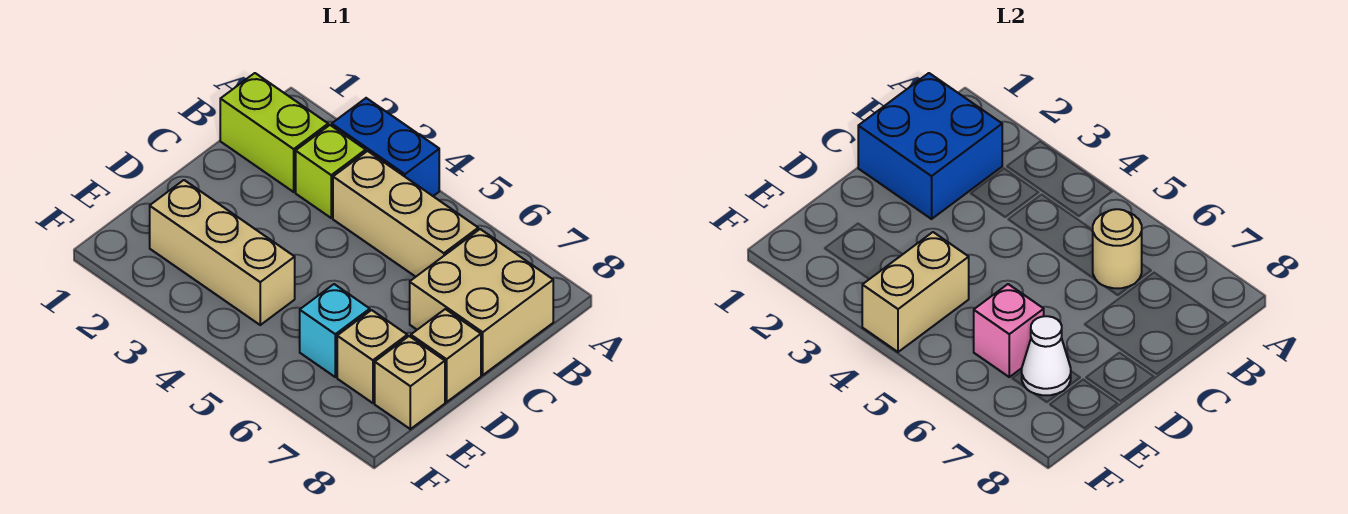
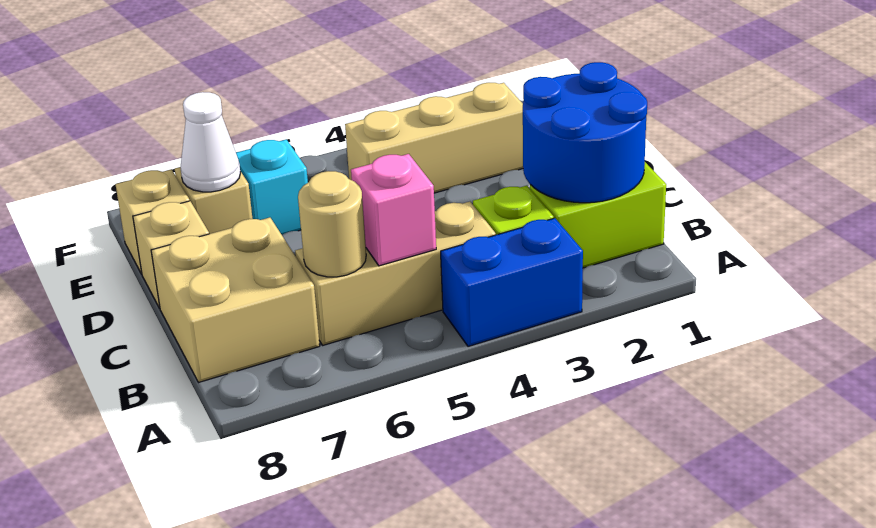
blue brick B1:C2 level 2 -> blue round brick B1:C2 level 2
tan brick E4:F4 level 2 -> none
pink brick E6 level 2 -> pink brick B5 level 2

